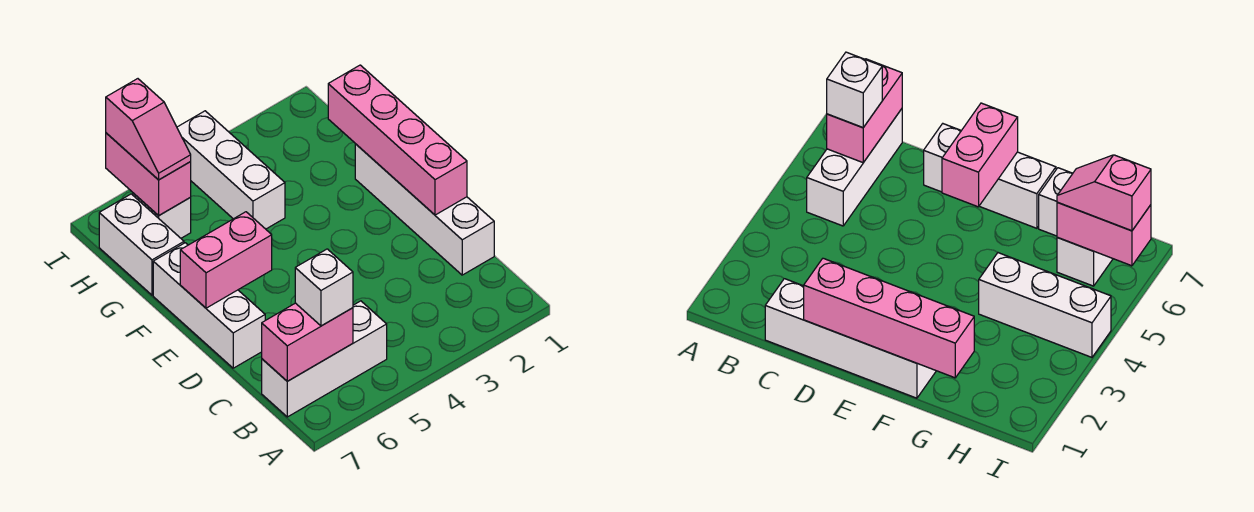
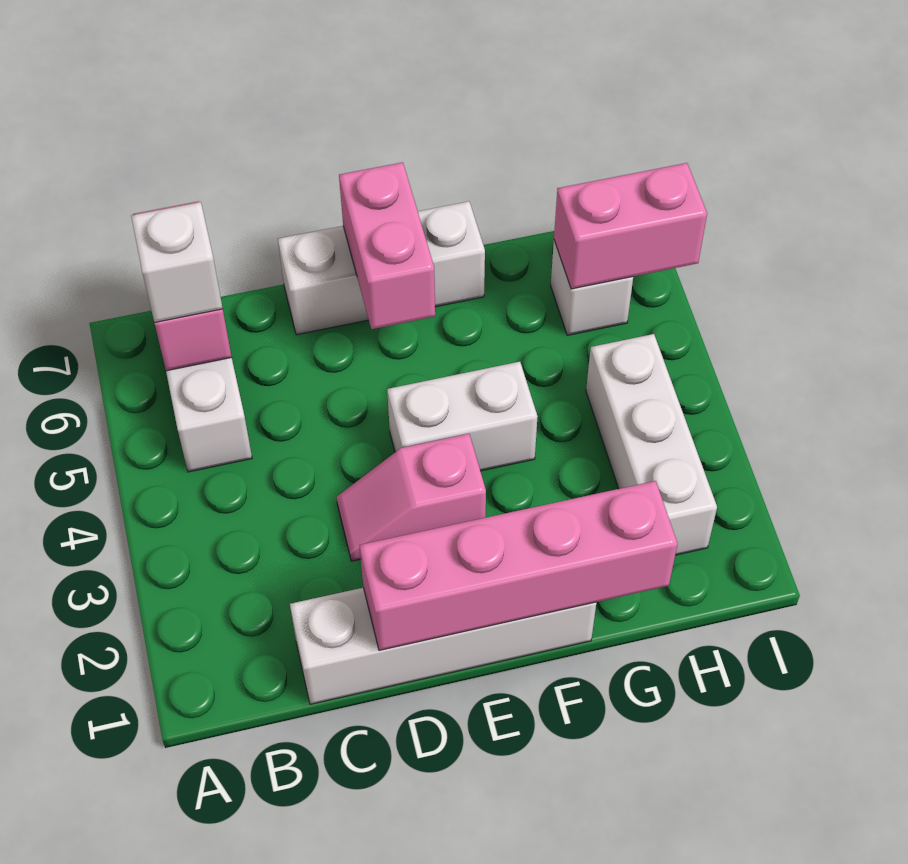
white brick G4:I4 level 1 -> white brick H2:H4 level 1
white brick G7:H7 level 1 -> white brick E4:F4 level 1
pink slope H6:I6 level 3 top I -> pink slope D3:E3 level 1 top E

